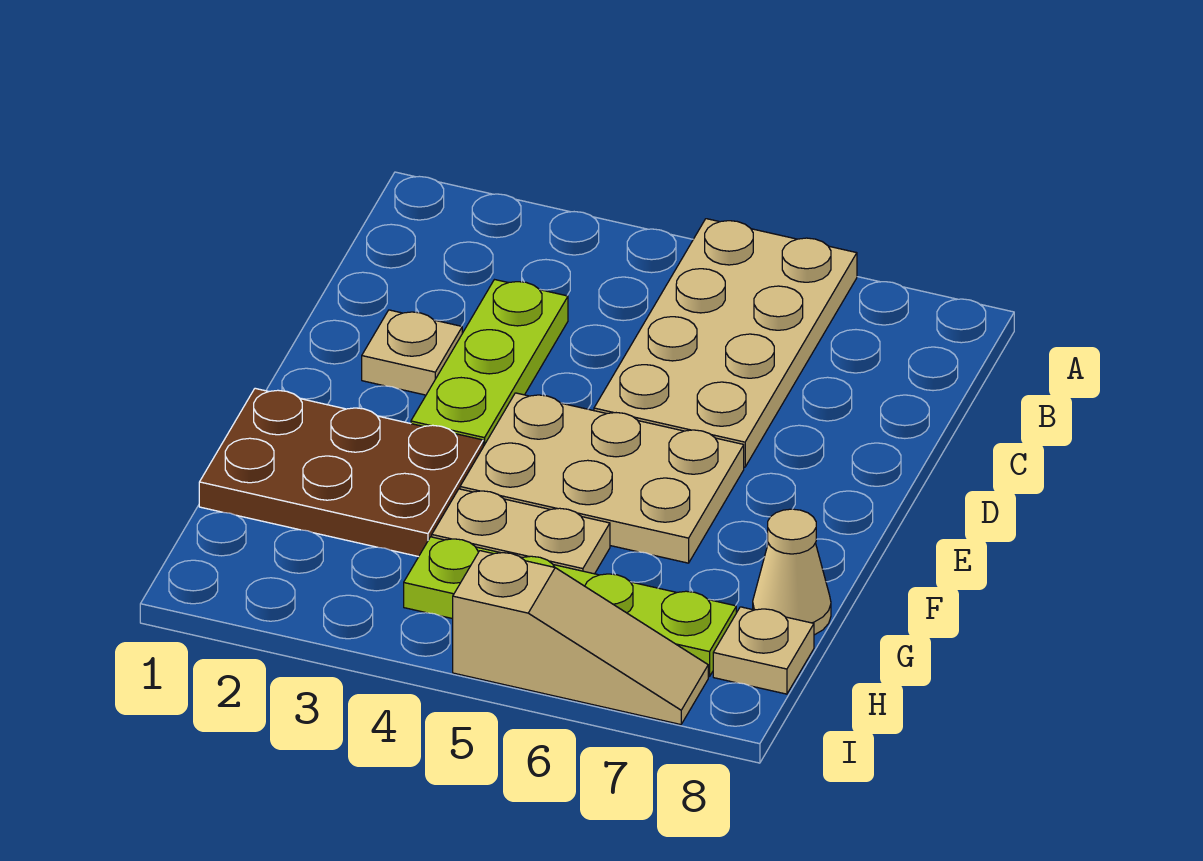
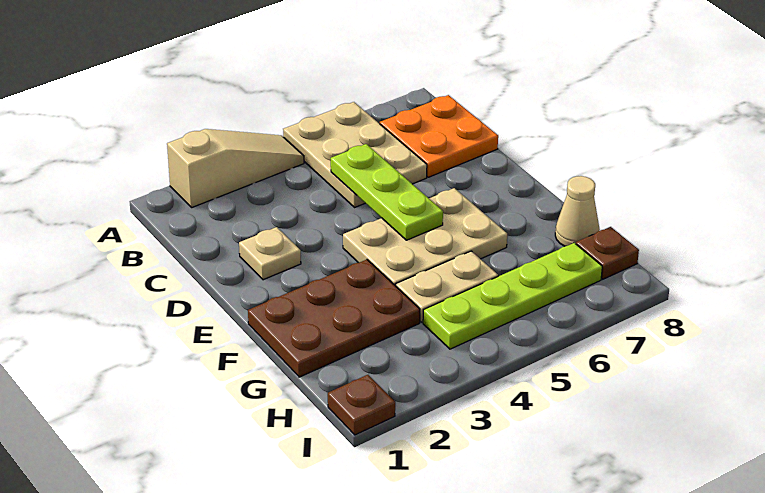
tan plate A5:D6 level 1 -> tan plate A5:C6 level 1
none -> orange plate B7:C8 level 1
lime plate C3:E3 level 1 -> lime plate C5:E5 level 2
tan plate H8 level 1 -> brown plate H8 level 1
none -> brown plate I1 level 1
tan slope I5:I7 level 1 top 5 -> tan slope A2:A4 level 1 top 2

